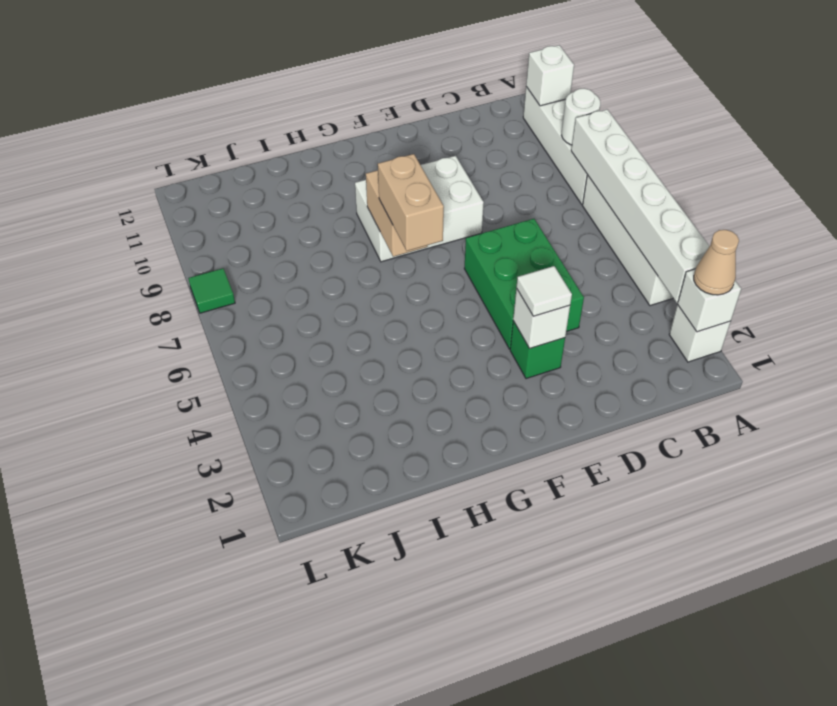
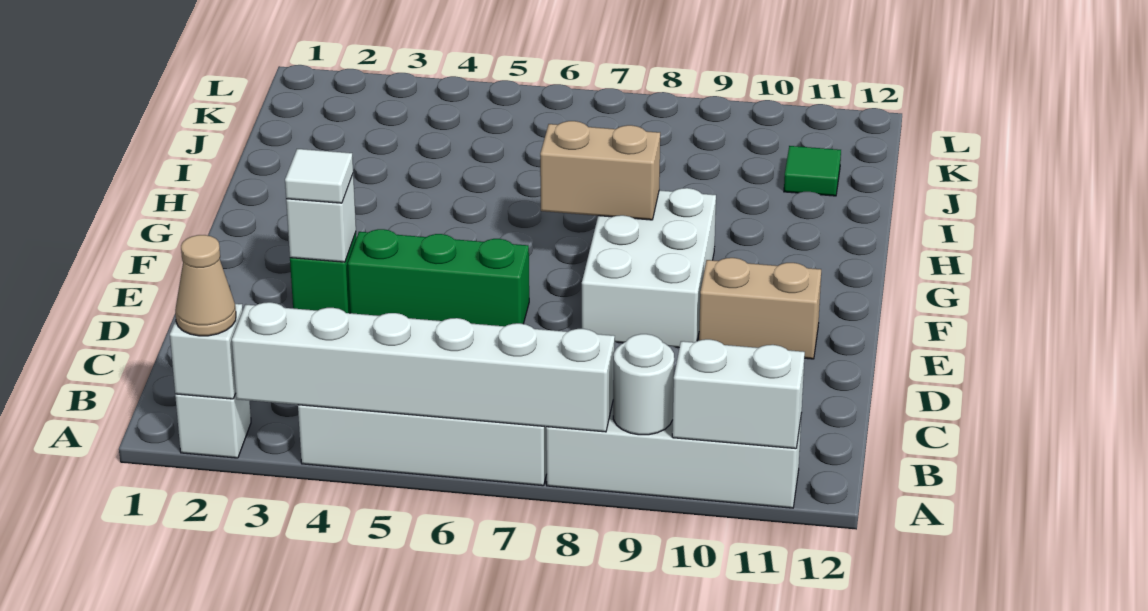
white brick A11 level 2 -> white brick A10:A11 level 2
green brick D4:E6 level 1 -> green brick E4:E6 level 1
tan brick G6:G7 level 3 -> tan brick E10:E11 level 1
green tile L8 level 1 -> green tile J11 level 1

